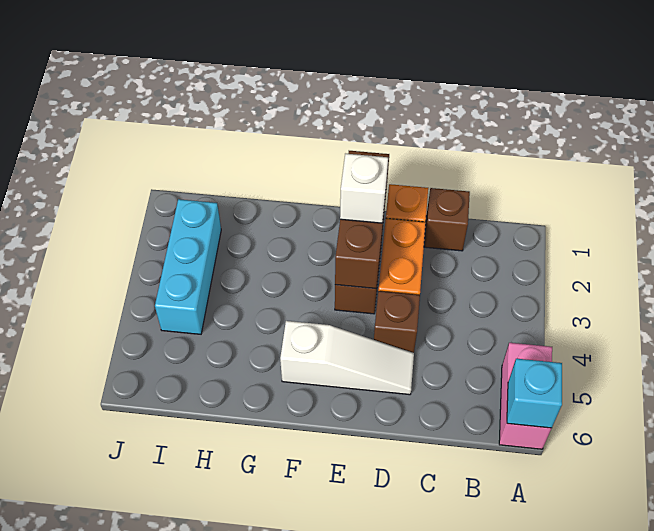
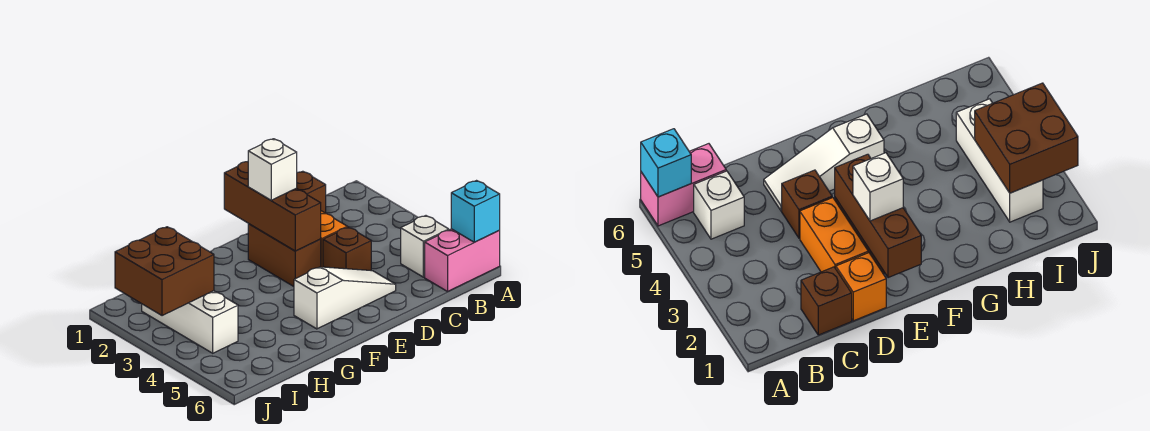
pink brick A5:A6 level 1 -> pink brick A6:B6 level 1
none -> white brick B5 level 1
cyan brick I2:I4 level 1 -> white brick I2:I4 level 1
none -> brown brick I2:J3 level 2

